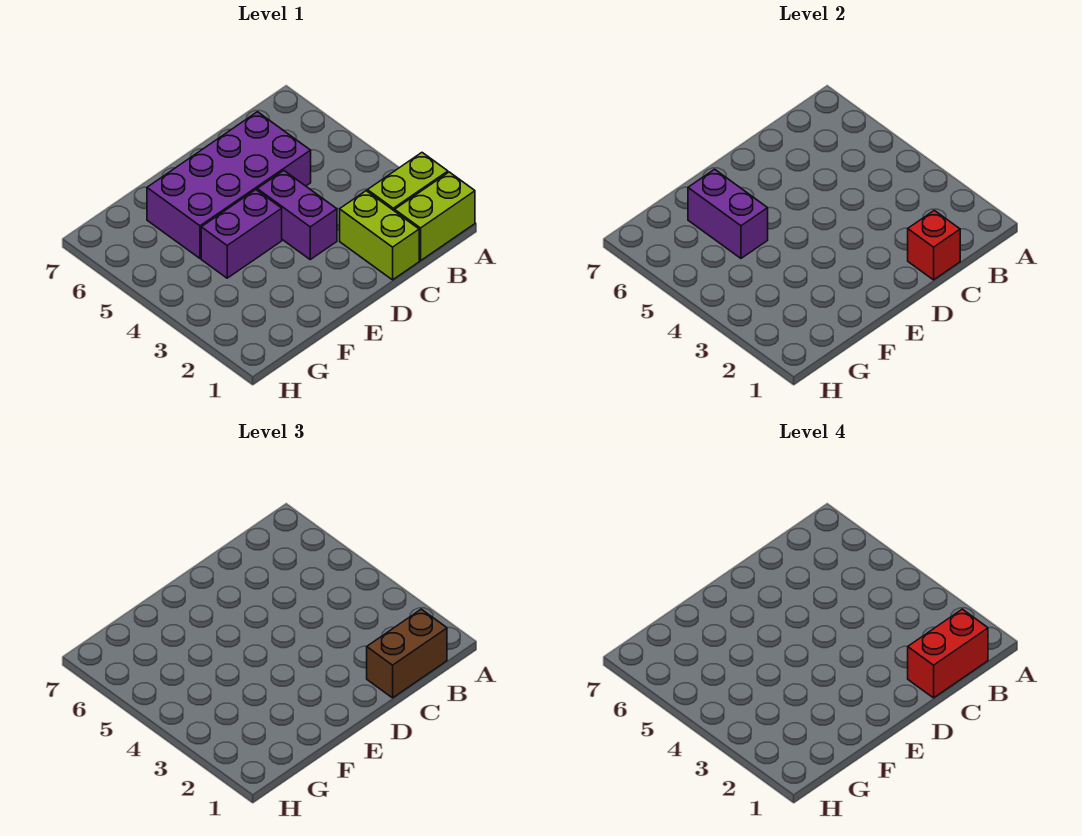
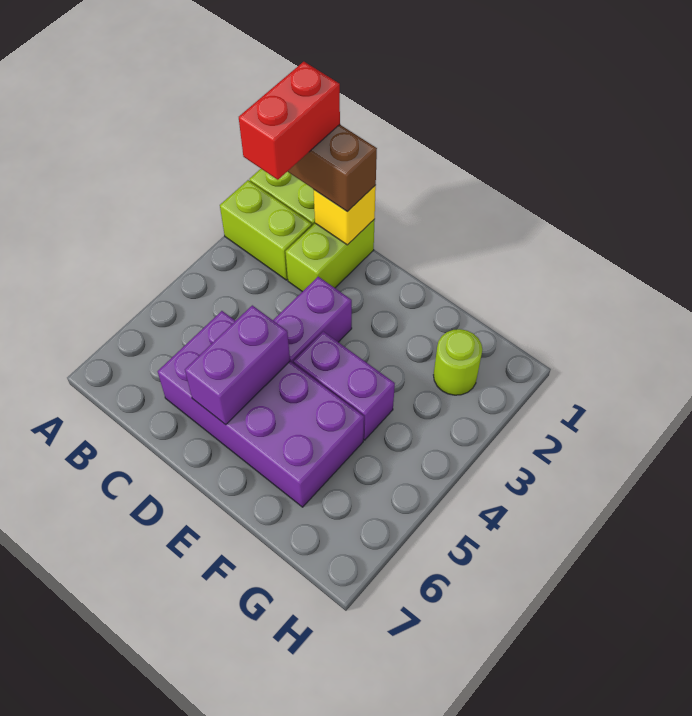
red brick B1:C1 level 4 -> red brick B1:B2 level 4
red brick C1 level 2 -> yellow brick C1 level 2
purple brick F5:F6 level 2 -> purple brick D5:D6 level 2
none -> lime round brick G2 level 1

